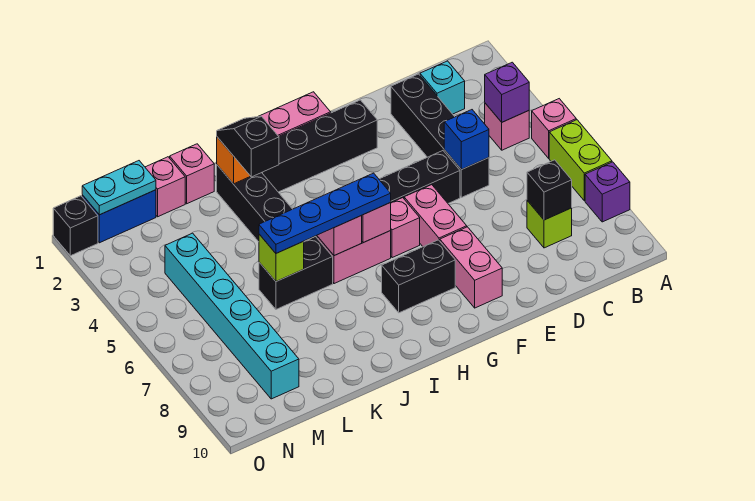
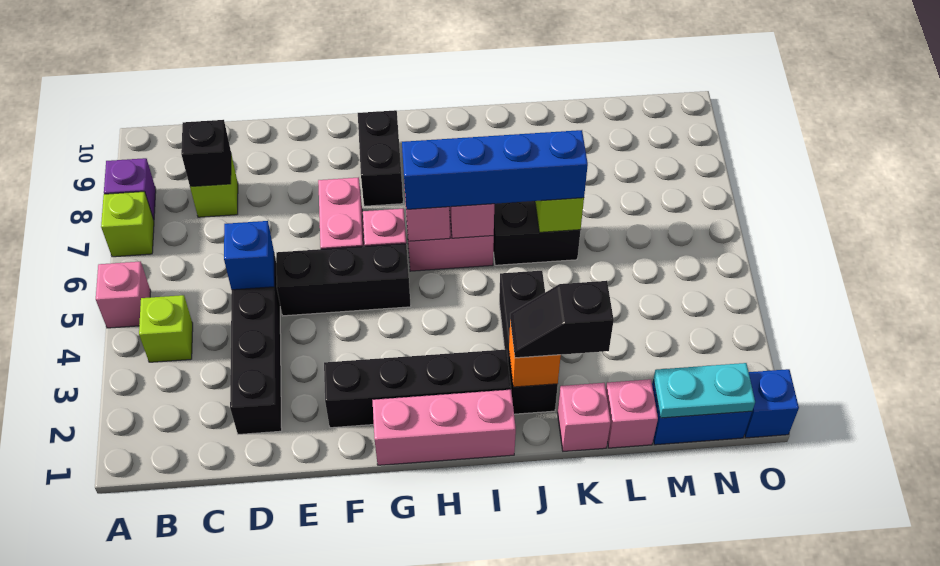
lime brick A6:A7 level 1 -> lime brick A7 level 1
pink brick B4 level 1 -> lime brick B4 level 1
purple brick B4 level 2 -> none
cyan brick C2 level 1 -> none
pink brick F8:F9 level 1 -> none
black brick G8:H8 level 1 -> black brick G8:G9 level 1
blue plate H6:K6 level 3 -> blue brick H6:K6 level 3
black slope J2:J3 level 3 top 3 -> black slope J2:K2 level 3 top K
cyan brick M4:M9 level 1 -> none
black brick O1 level 1 -> blue brick O1 level 1

